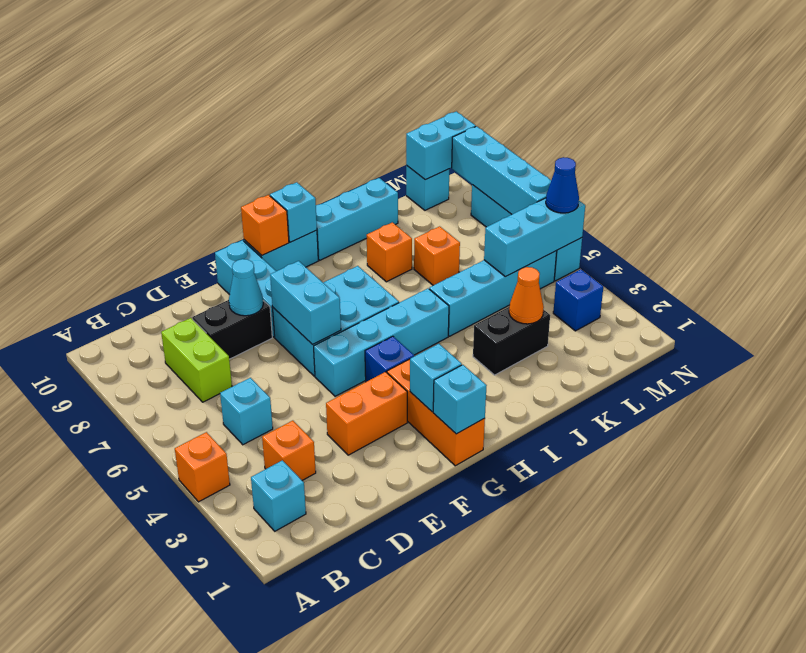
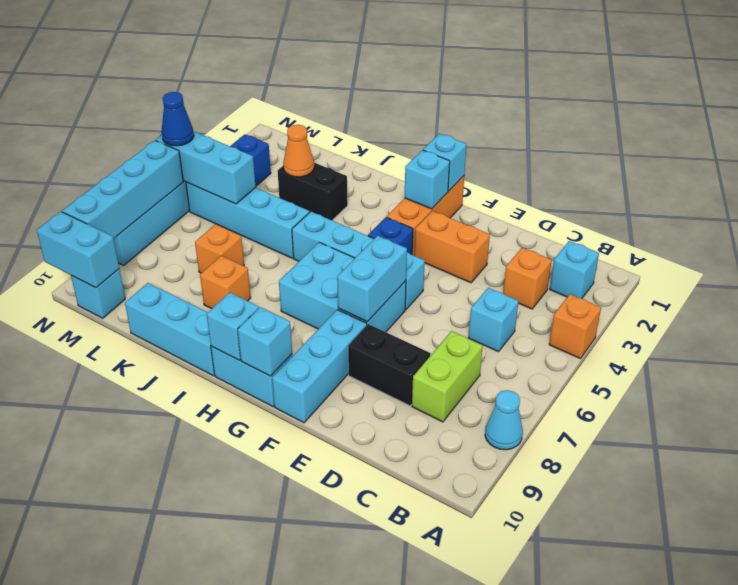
cyan cone E8 level 2 -> cyan cone A8 level 1
orange brick G10 level 2 -> cyan brick G10 level 2

